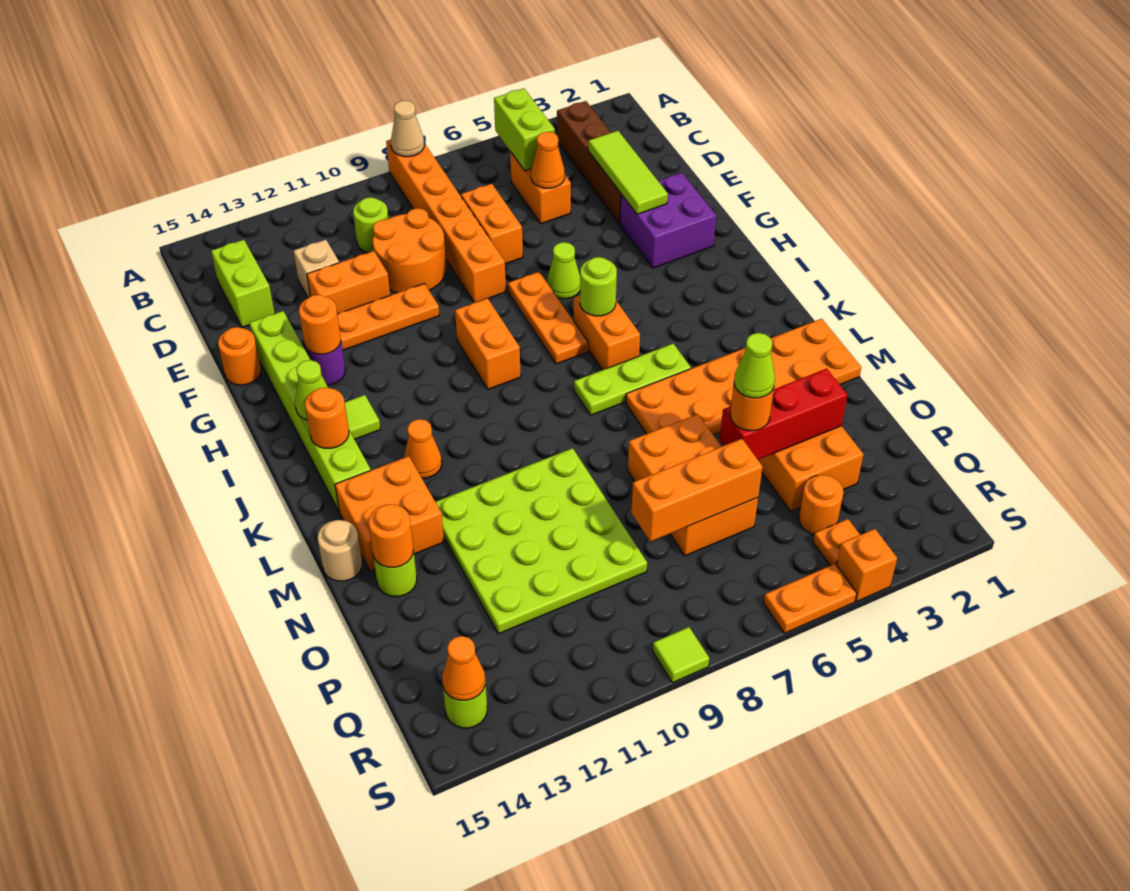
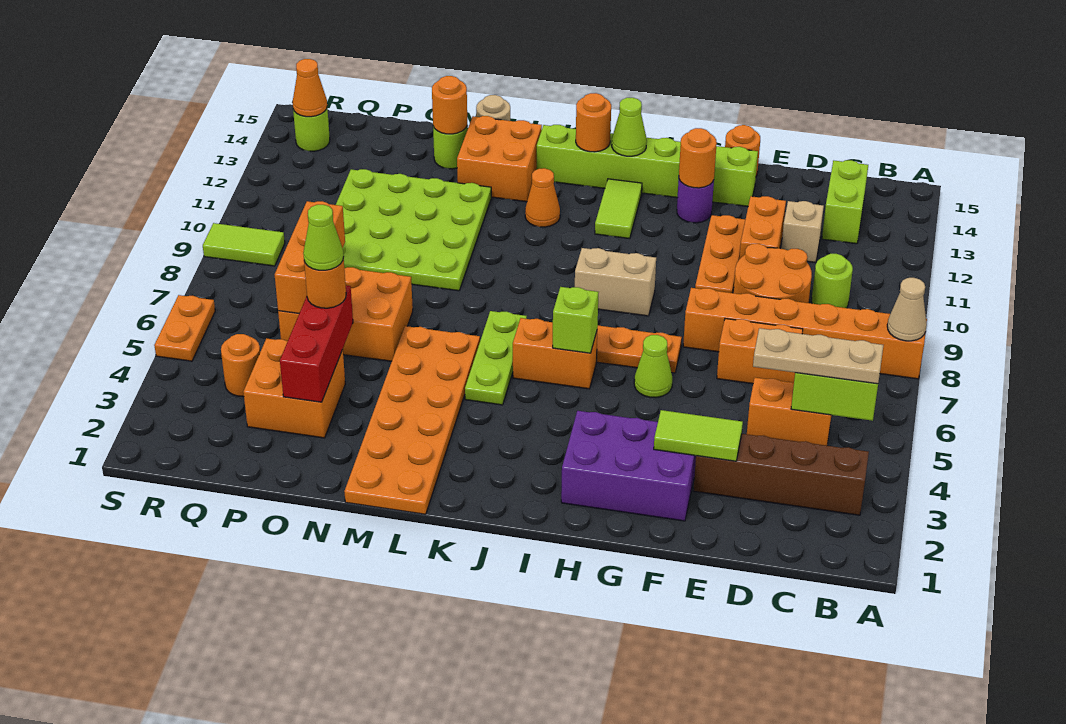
none -> tan plate B5:D5 level 3
lime brick C14:D14 level 1 -> lime brick C13:C14 level 1
lime tile D3:F3 level 2 -> lime tile E3:F3 level 2
orange cone D5 level 2 -> none
purple brick F2:G3 level 1 -> purple brick F2:H3 level 1
orange brick H9:I9 level 1 -> tan brick H9:I9 level 1
lime round brick I6 level 2 -> lime brick I6 level 2
lime tile I13 level 1 -> lime tile I12:I13 level 1
orange plate R4 level 1 -> none
orange brick S4 level 1 -> none
lime tile S9 level 1 -> lime tile R9:S9 level 1

